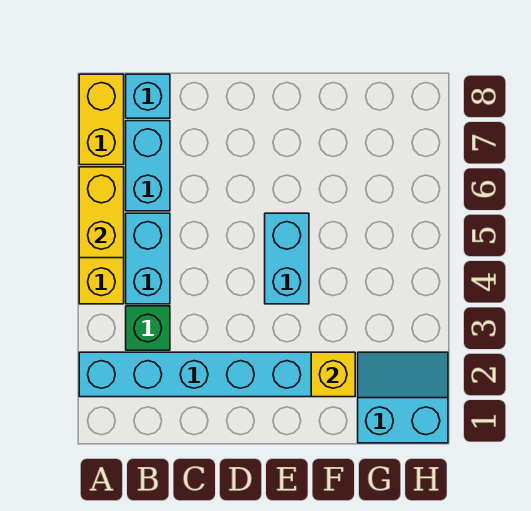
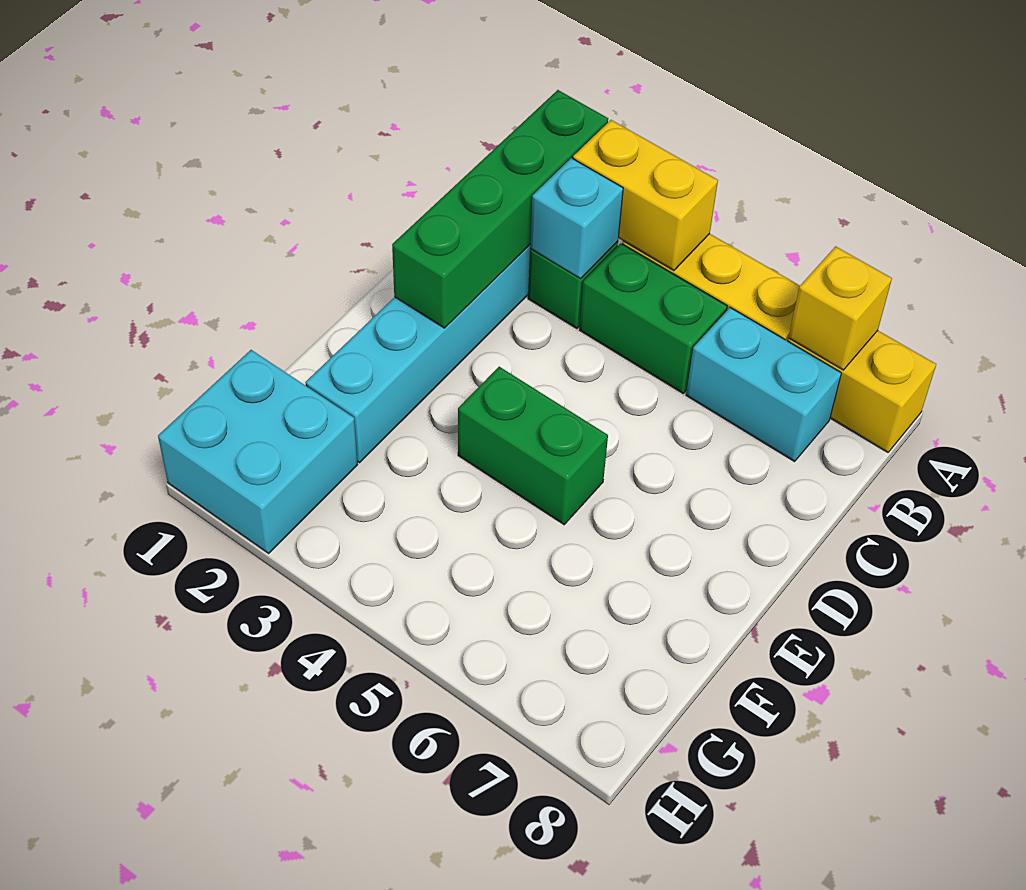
none -> green brick A2:D2 level 2
yellow brick A5:A6 level 2 -> yellow brick A3:A4 level 2
cyan brick B4:B5 level 1 -> green brick B4:B5 level 1
cyan brick B8 level 1 -> cyan brick B3 level 2
cyan brick E4:E5 level 1 -> green brick E4:E5 level 1
yellow brick F2 level 2 -> yellow brick A7 level 2
cyan slope G1:H2 level 1 top 1 -> cyan brick G1:H2 level 1

